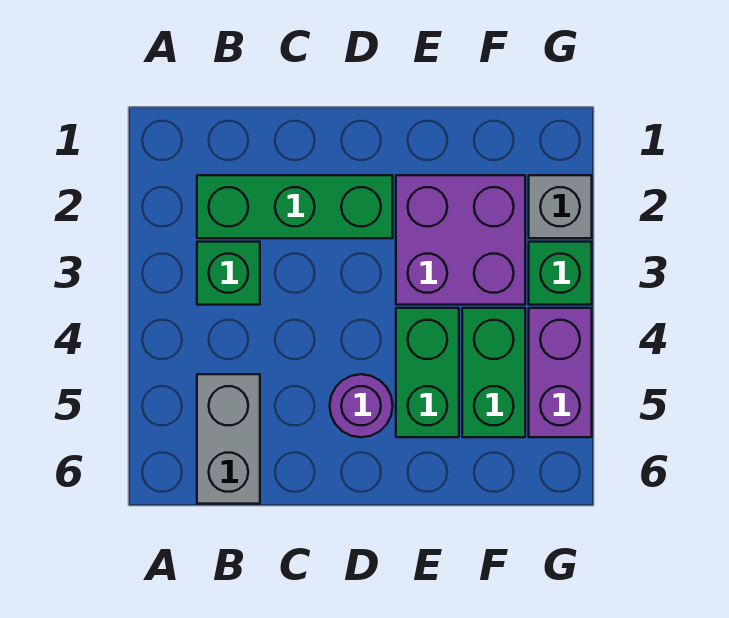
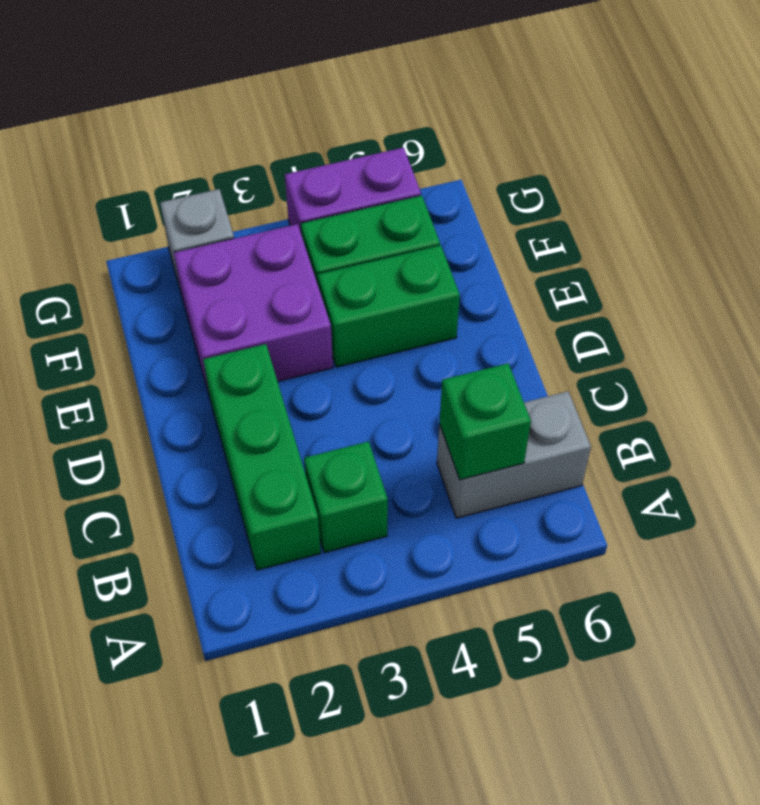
purple round brick D5 level 1 -> none
green brick G3 level 1 -> green brick B5 level 2

